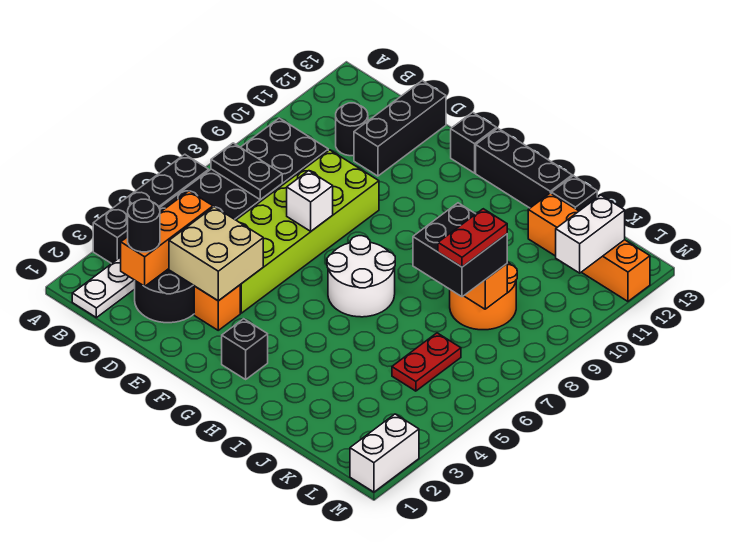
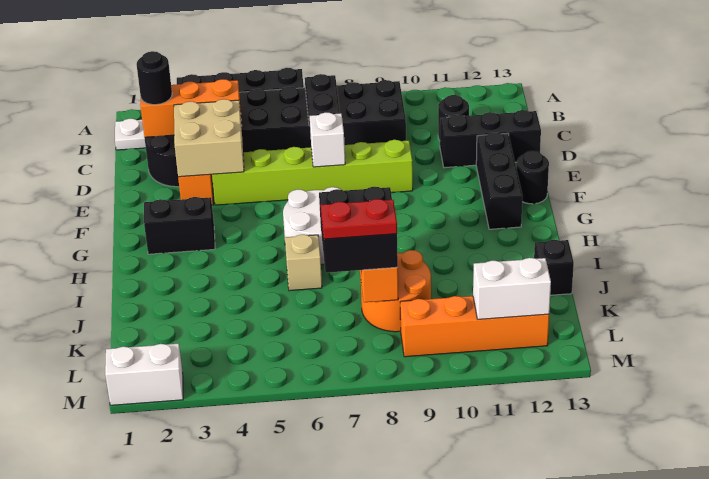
lime brick D4:E9 level 1 -> lime brick E4:E9 level 1
black brick F13 level 1 -> black round brick F13 level 1
black brick G2 level 1 -> black brick G2:G3 level 1
black brick G13:I13 level 1 -> black brick E12:G12 level 1
none -> tan brick I6 level 1
orange brick J12:M12 level 1 -> orange brick L9:L12 level 1
red plate K5:K6 level 1 -> none

